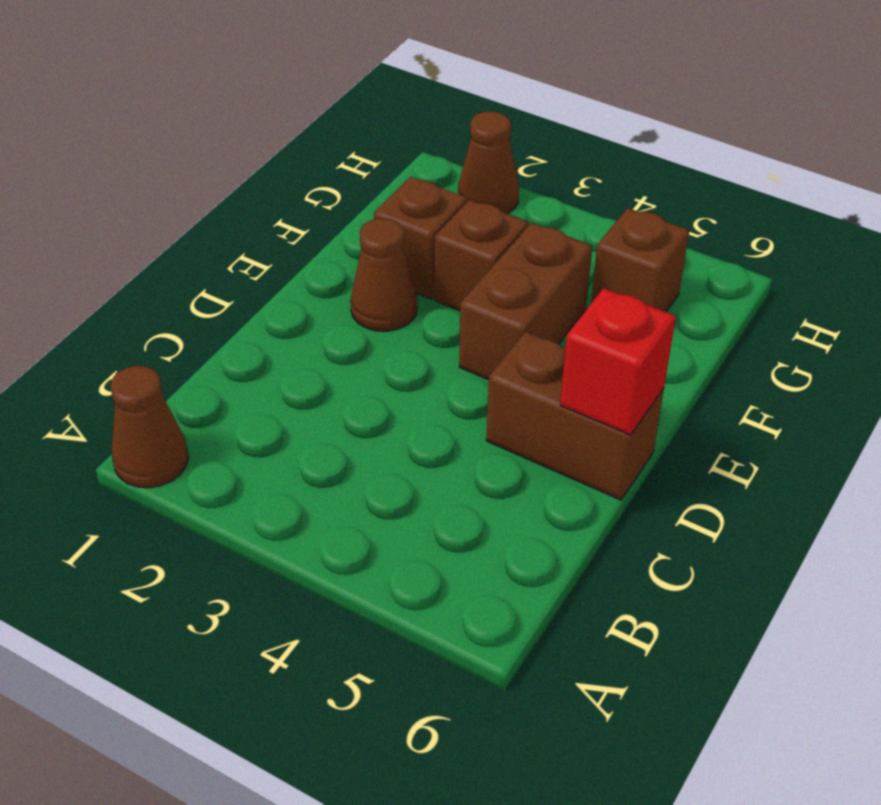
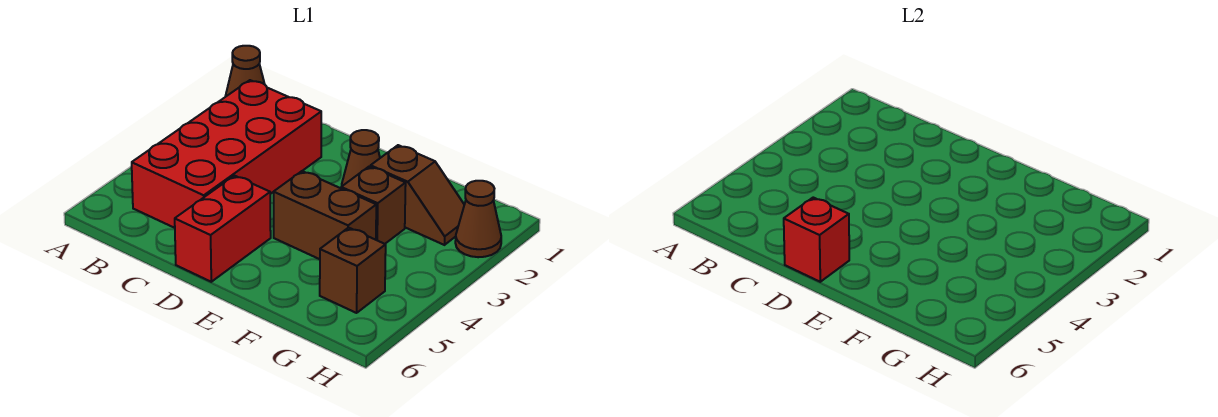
none -> red brick B2:C5 level 1
brown brick D5:D6 level 1 -> red brick D5:D6 level 1

